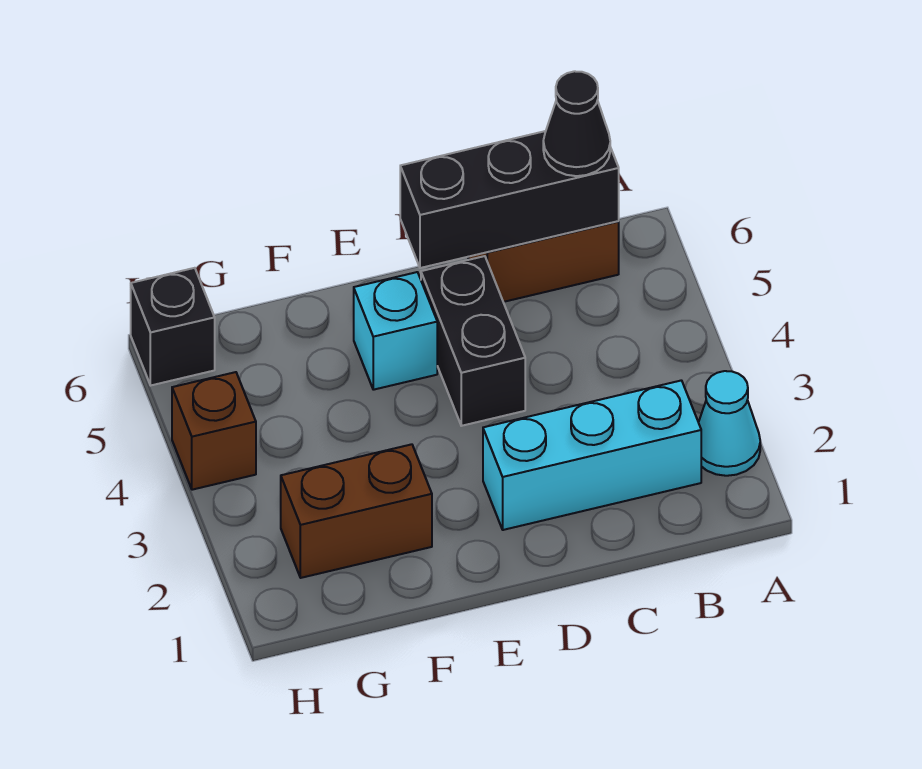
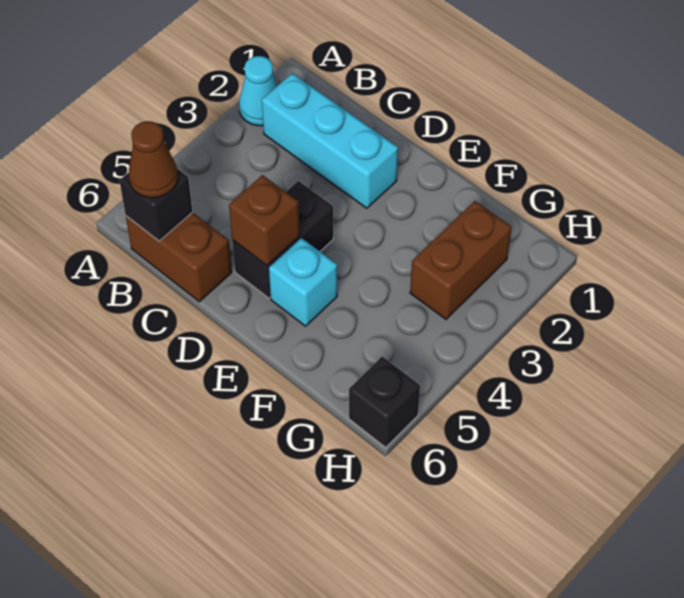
black brick B6:D6 level 2 -> black brick B6 level 2
black cone B6 level 3 -> brown cone B6 level 3
brown brick F2:G2 level 1 -> brown brick G2:G3 level 1
brown brick H4 level 1 -> brown brick D5 level 2

